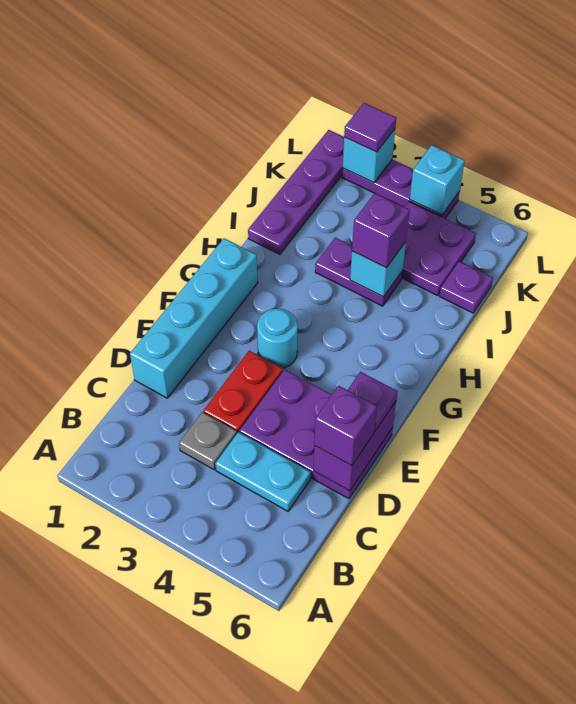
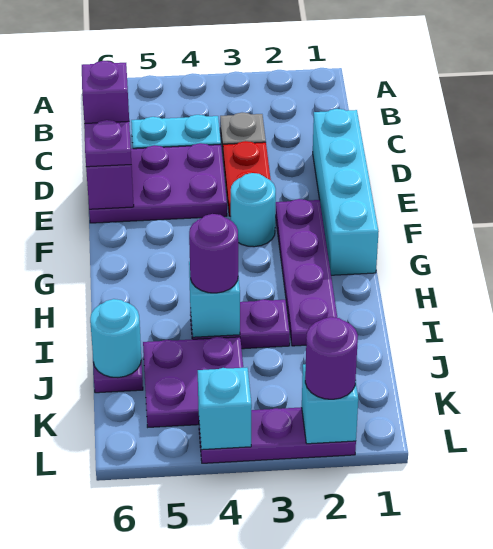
purple plate I1:L1 level 1 -> purple plate F2:I2 level 1
purple brick I4 level 3 -> purple round brick I4 level 3
none -> cyan round brick J6 level 2
purple tile L2 level 3 -> purple round brick L2 level 3

